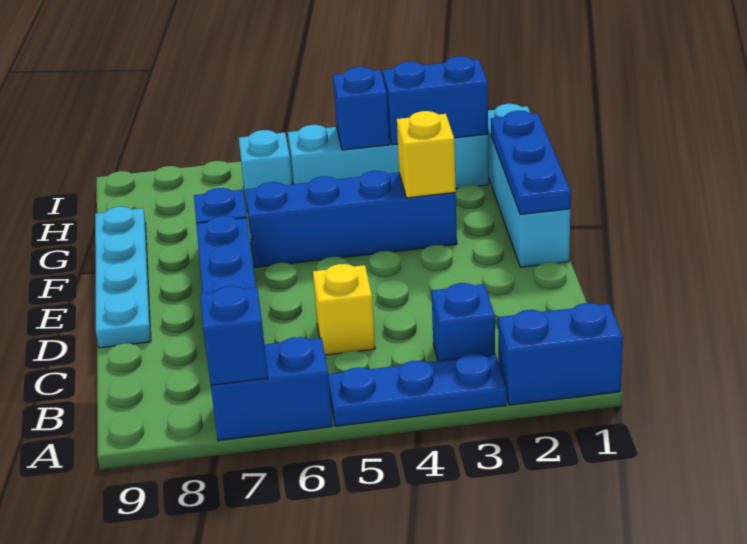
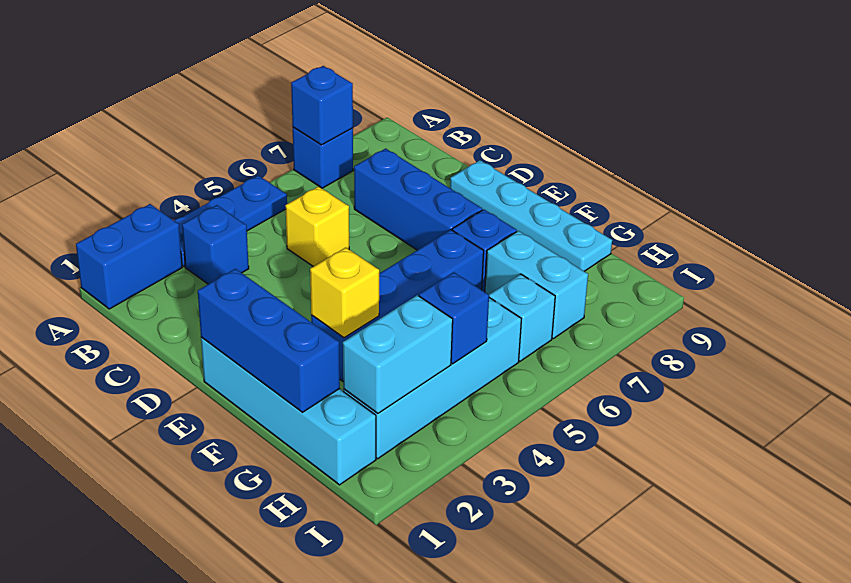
blue brick A6:A7 level 1 -> blue brick A7 level 1
blue plate E1:G1 level 2 -> blue brick E1:G1 level 2
none -> cyan brick G7:H7 level 1
blue brick H2:H3 level 2 -> cyan brick H2:H3 level 2

